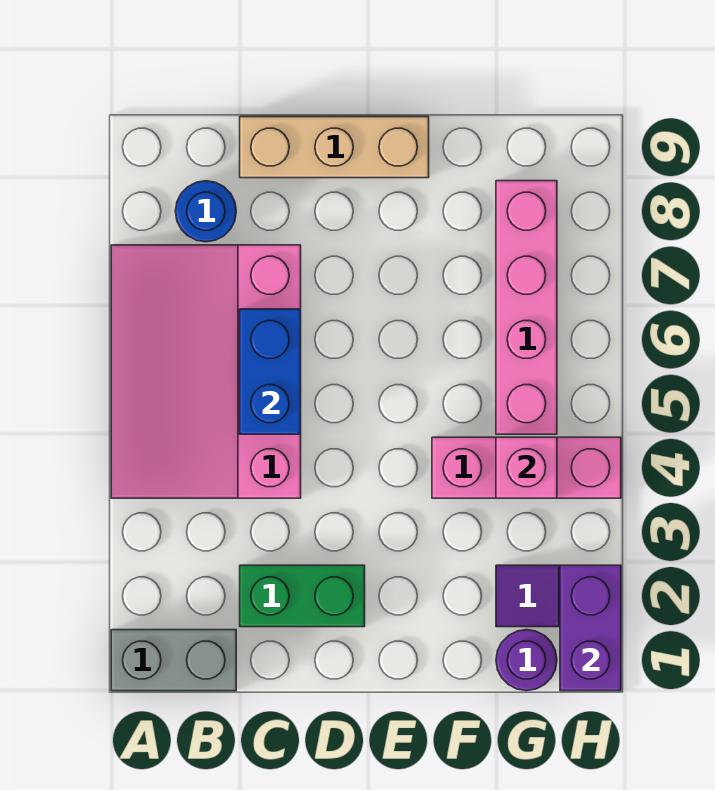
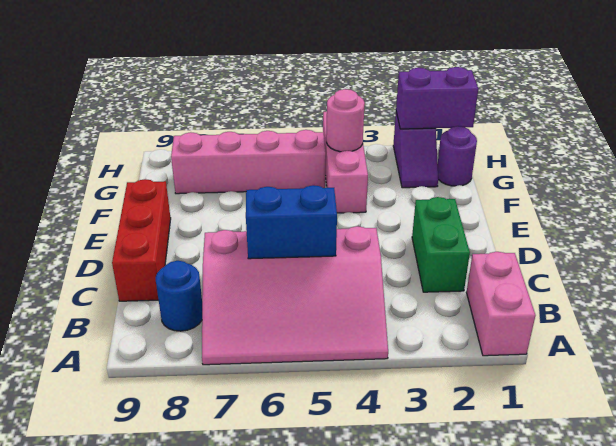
grey brick A1:B1 level 1 -> pink brick A1:B1 level 1
tan brick C9:E9 level 1 -> red brick C9:E9 level 1
pink brick G4 level 2 -> pink round brick G4 level 2

